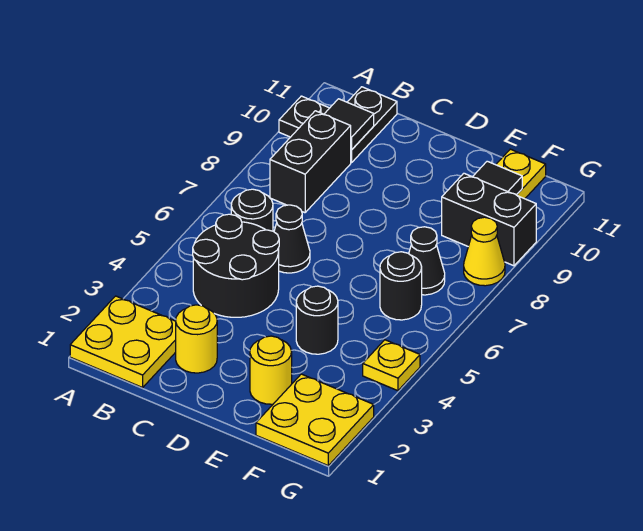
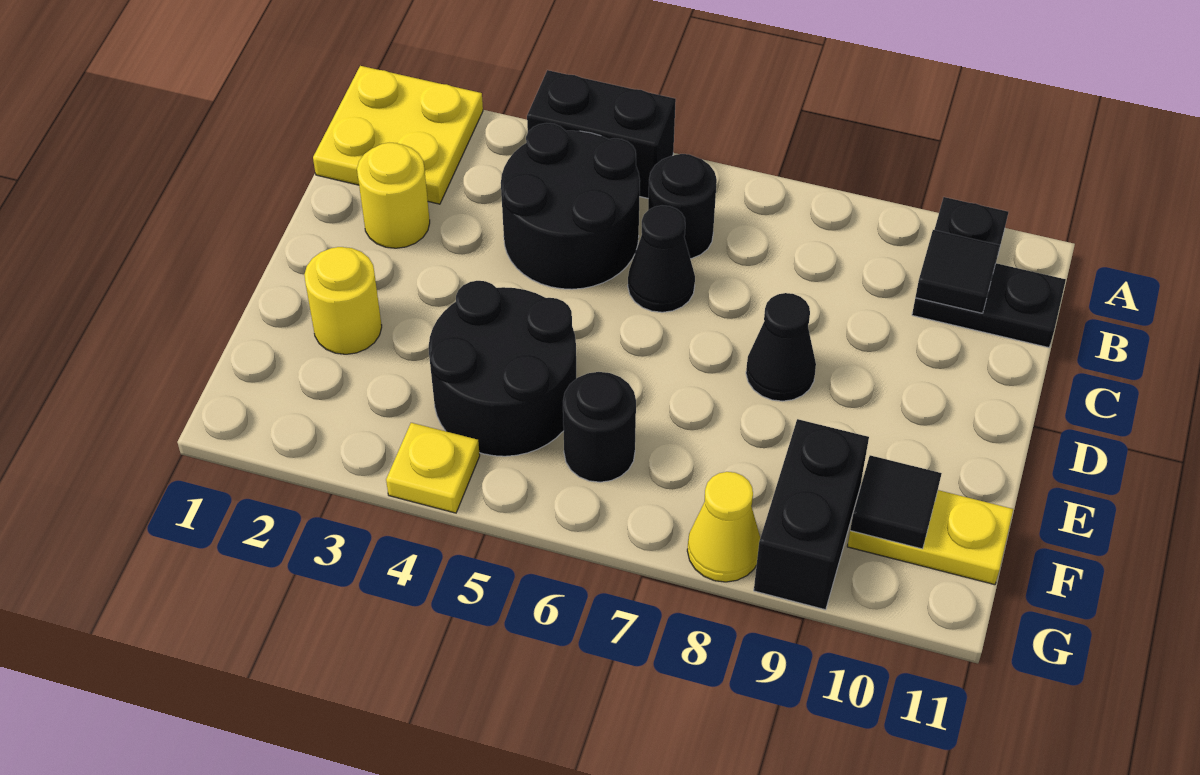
black brick B8:B9 level 1 -> black brick A4:A5 level 1
black round brick E4 level 1 -> black round brick E4:F5 level 1
yellow plate F1:G2 level 1 -> none
black cone F7 level 1 -> black cone D8 level 1

